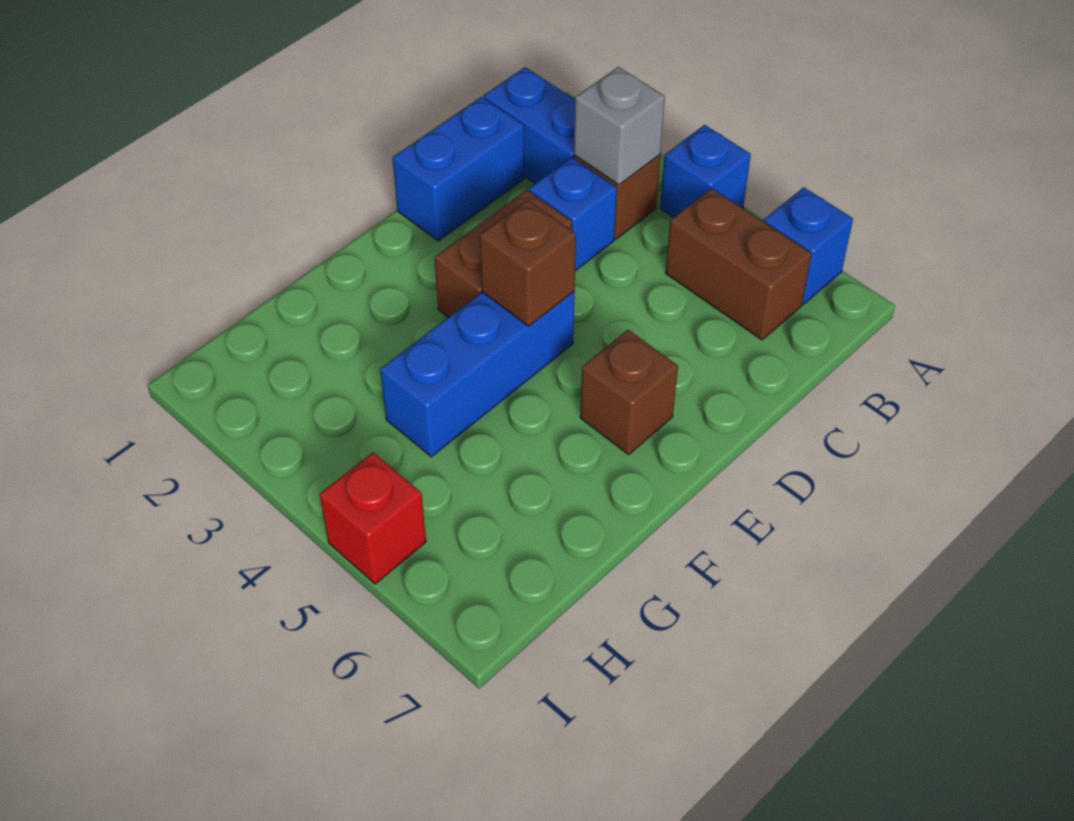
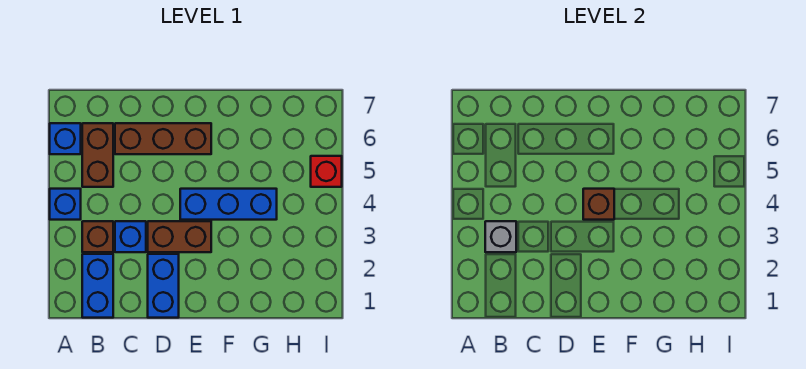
blue brick C1:D1 level 1 -> blue brick D1:D2 level 1
brown brick E6 level 1 -> brown brick C6:E6 level 1

